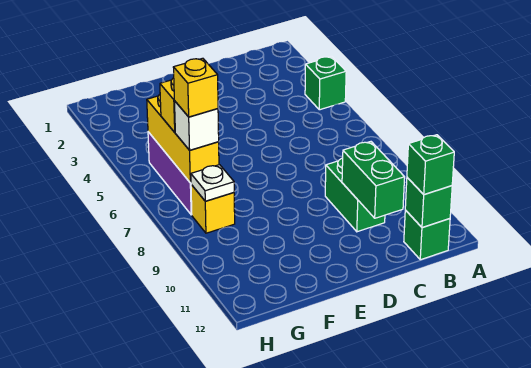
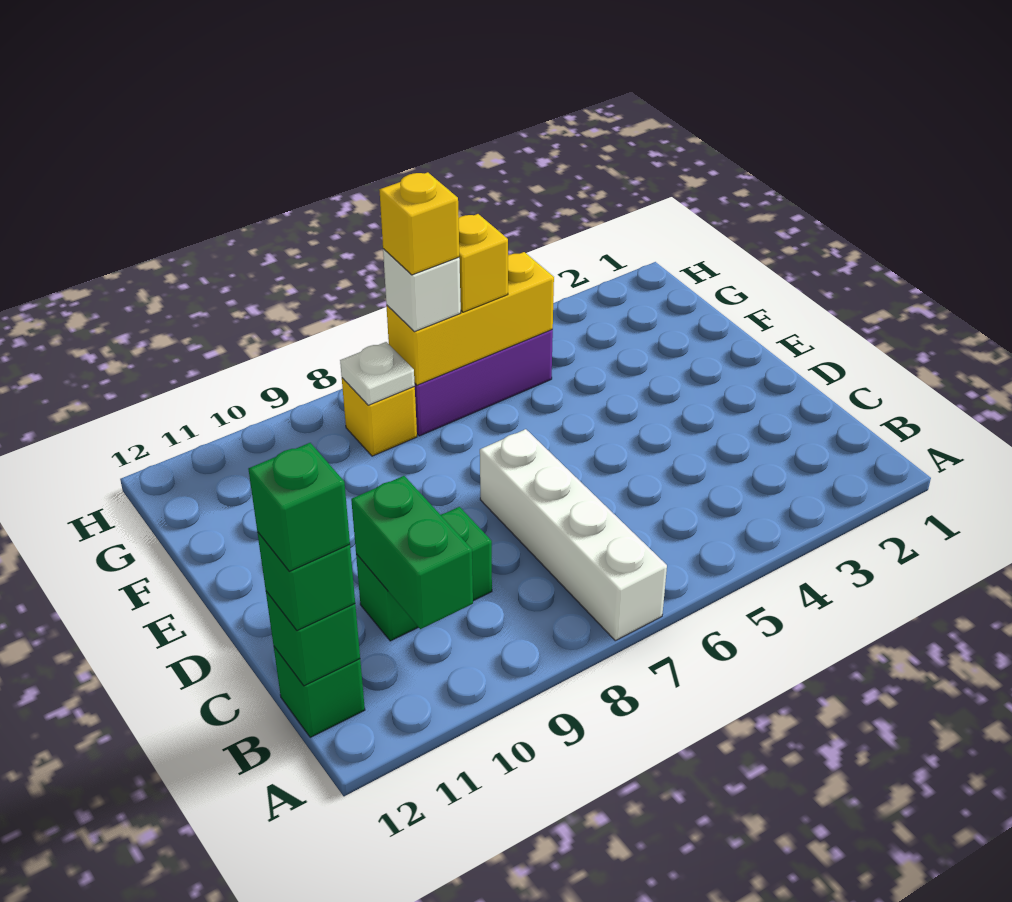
green brick A4 level 1 -> green brick B12 level 4
none -> white brick A7:D7 level 1
green brick C10:C11 level 2 -> green brick B10:C10 level 2

